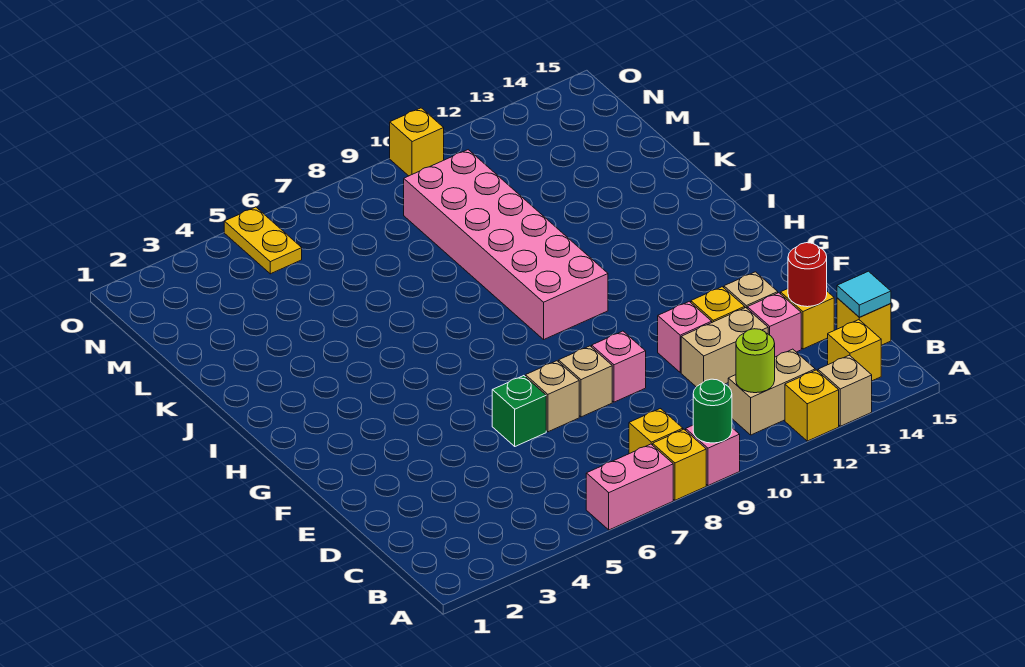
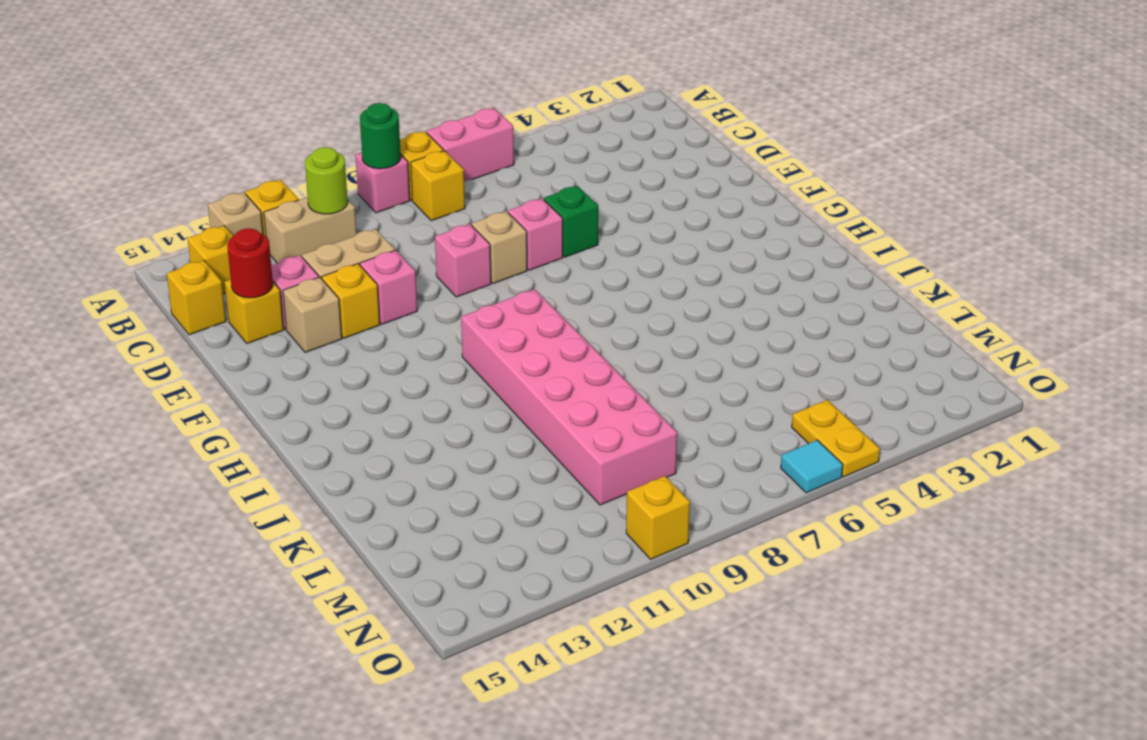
cyan tile C15 level 2 -> cyan tile O6 level 1
tan brick E7 level 1 -> pink brick E7 level 1

